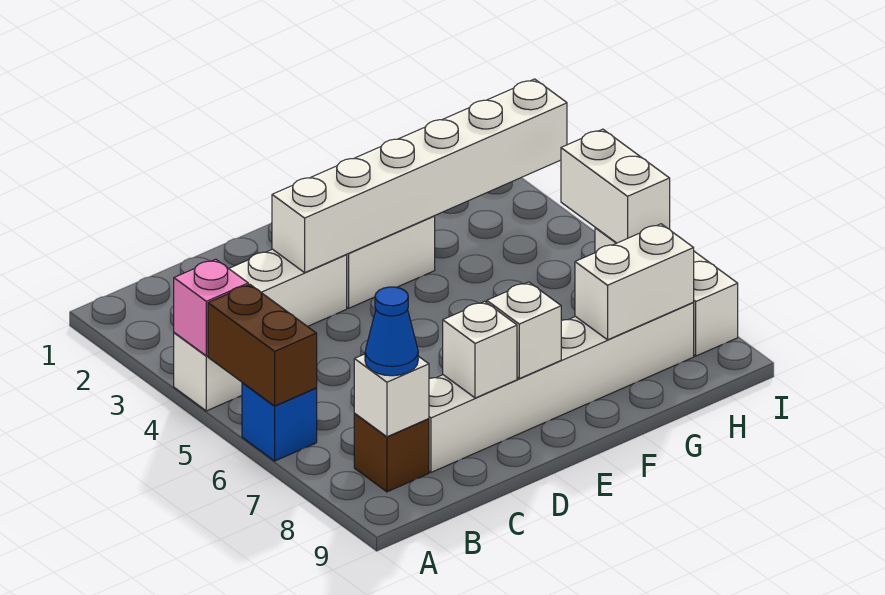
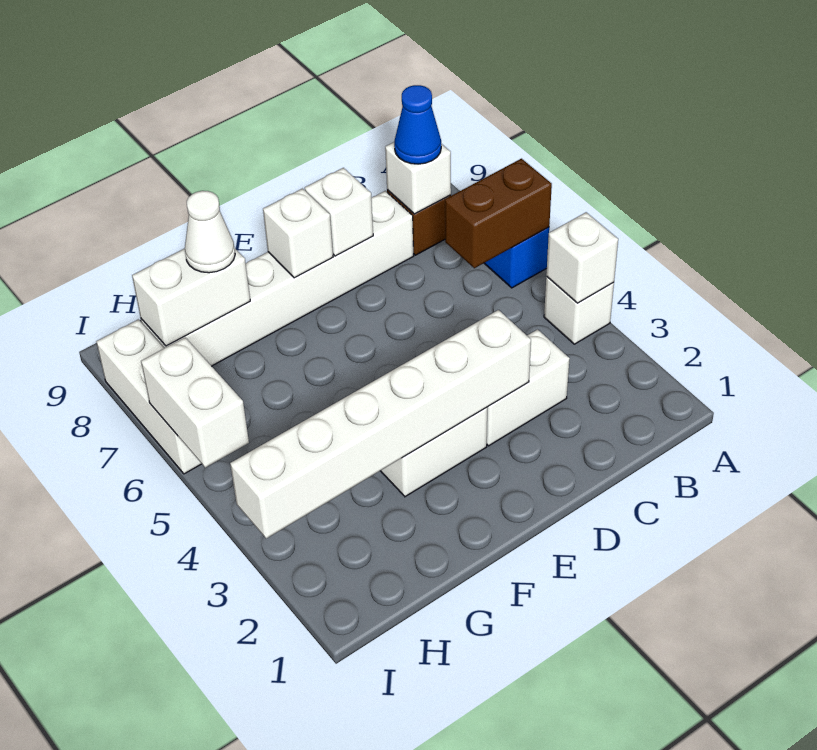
pink brick A4 level 2 -> white brick A4 level 2
brown brick A5:A6 level 2 -> brown brick A6:B6 level 2
none -> white cone G8 level 3

